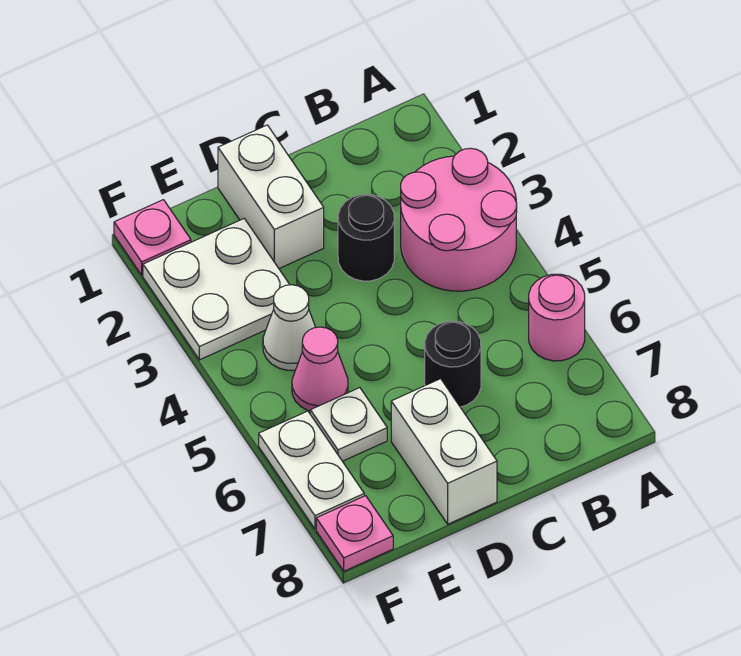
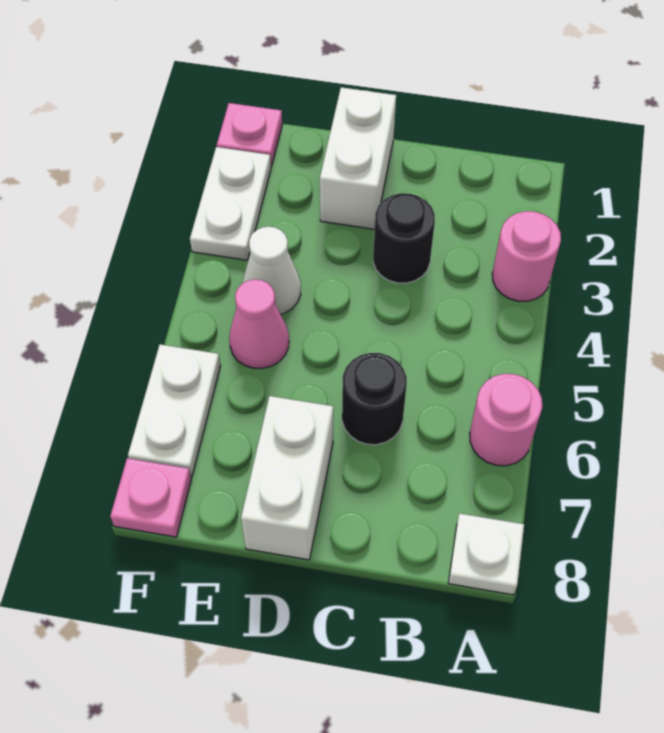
pink round brick A3:B4 level 1 -> pink round brick A3 level 1
white plate E2:F3 level 1 -> white plate F2:F3 level 1
white plate E6 level 1 -> white plate A8 level 1

